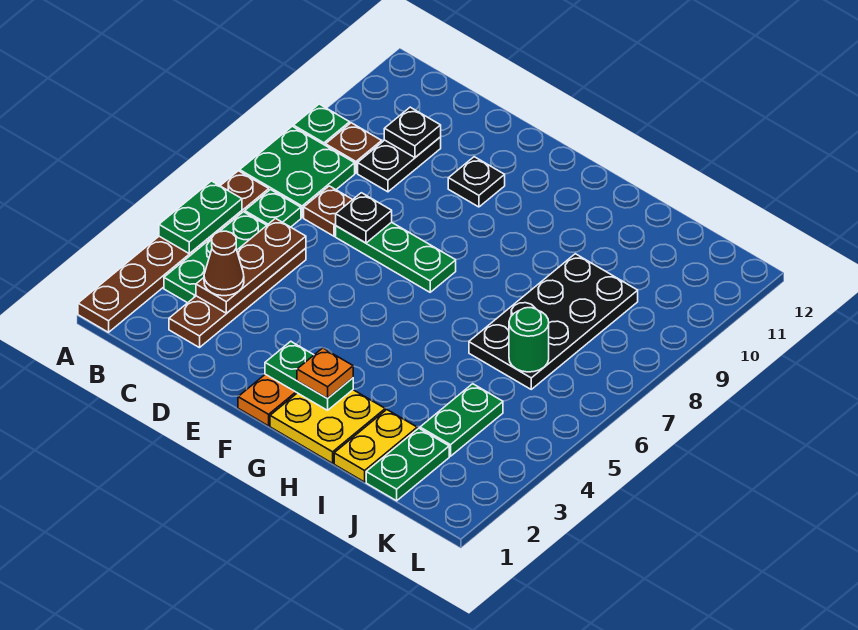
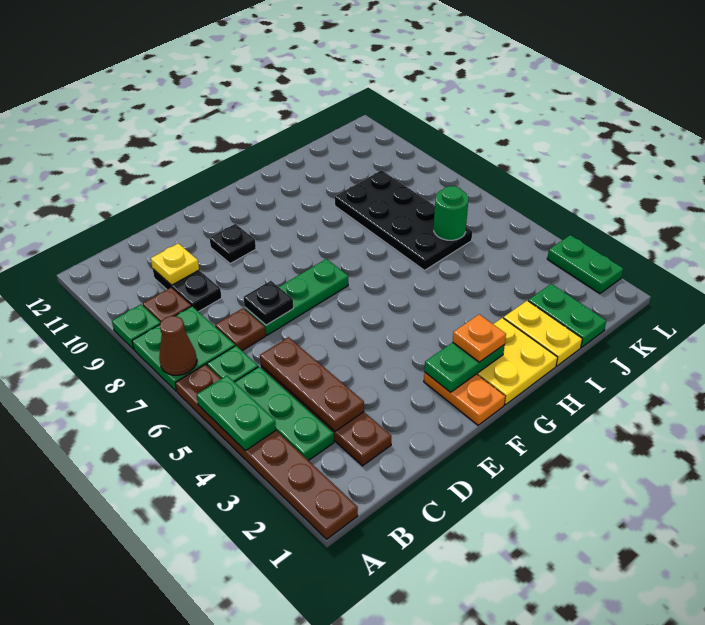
brown cone C3 level 3 -> brown cone A7 level 2
black plate C10 level 2 -> yellow plate C10 level 2
green plate J3:J4 level 1 -> green plate L2:L3 level 1

